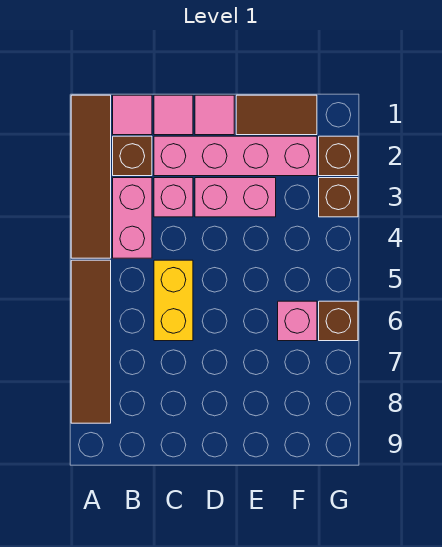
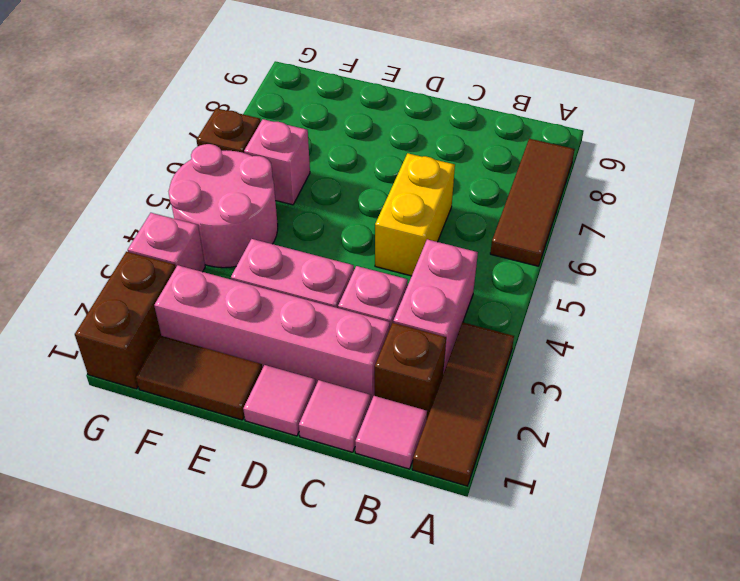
brown tile A1:A4 level 1 -> brown tile A1:A3 level 1
brown tile A5:A8 level 1 -> brown tile A6:A8 level 1
none -> pink round brick F4:G5 level 1
brown brick G2 level 1 -> brown brick G1:G2 level 1
brown brick G3 level 1 -> pink brick G3 level 1

